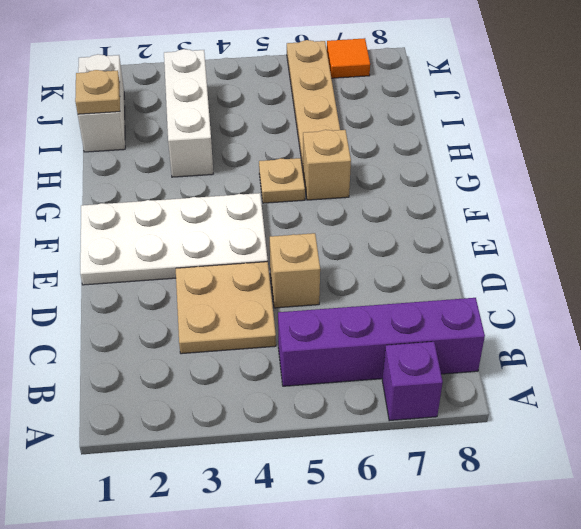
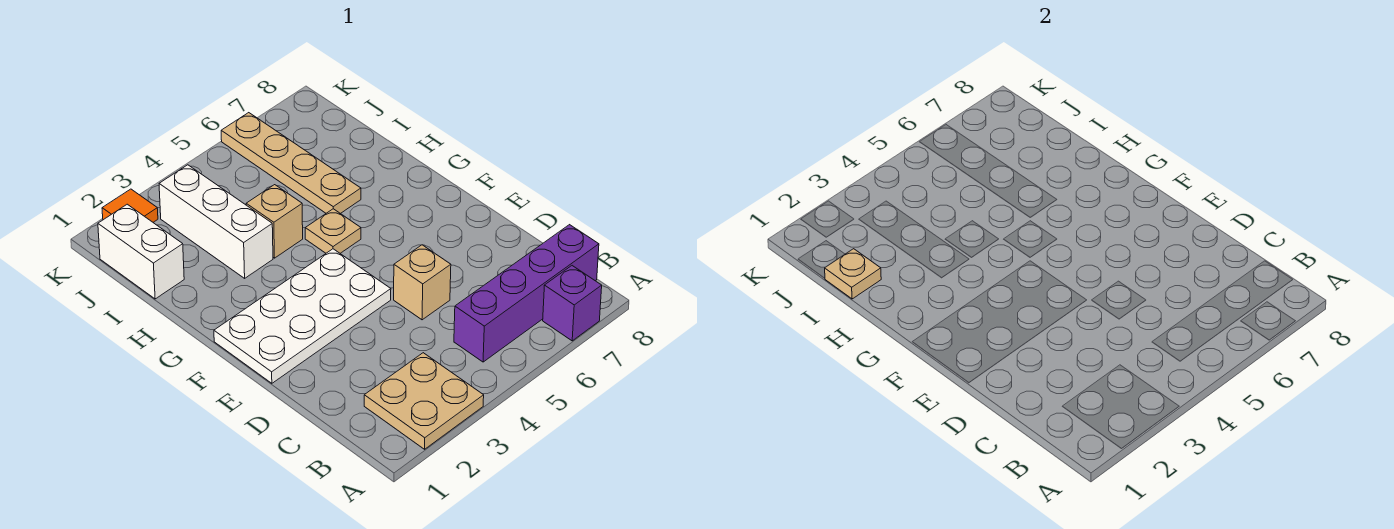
tan plate C3:D4 level 1 -> tan plate A2:B3 level 1
tan brick G6 level 1 -> tan brick H4 level 1
orange tile K7 level 1 -> orange tile K2 level 1

